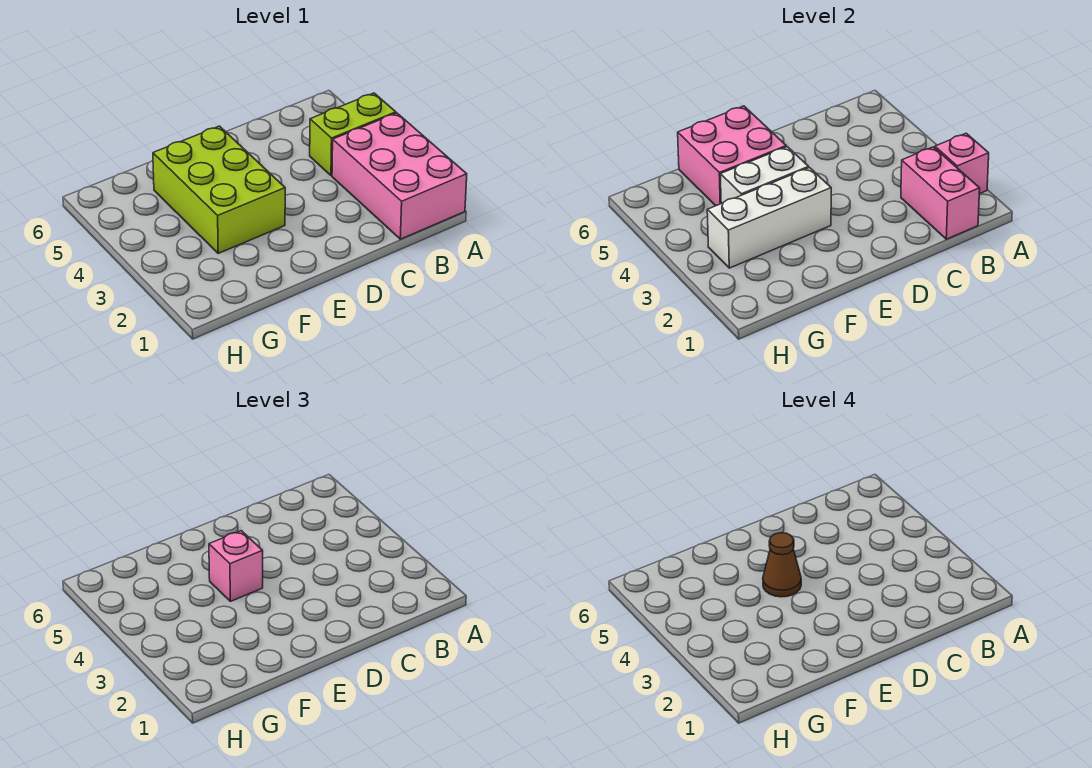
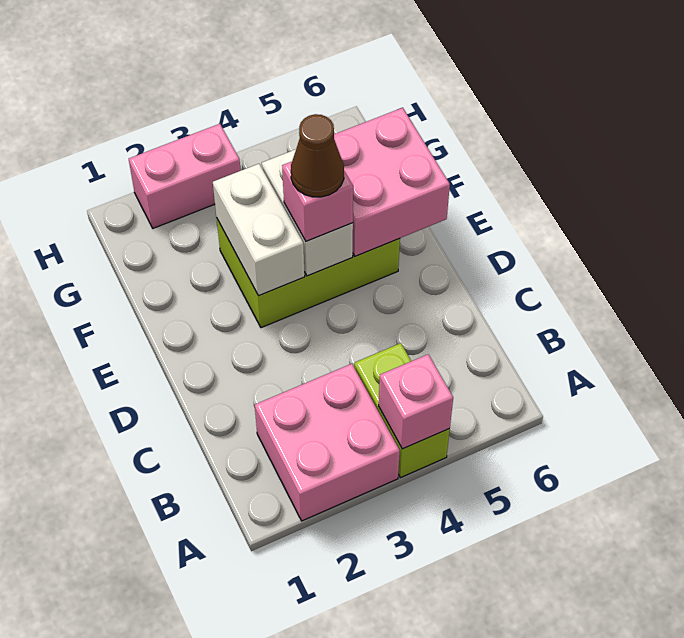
pink brick A1:B3 level 1 -> pink brick A2:B3 level 1
pink brick A2 level 2 -> pink brick A4 level 2
pink brick B1:B2 level 2 -> pink brick H2:H3 level 1
white brick E3:G3 level 2 -> white brick E3:F3 level 2

